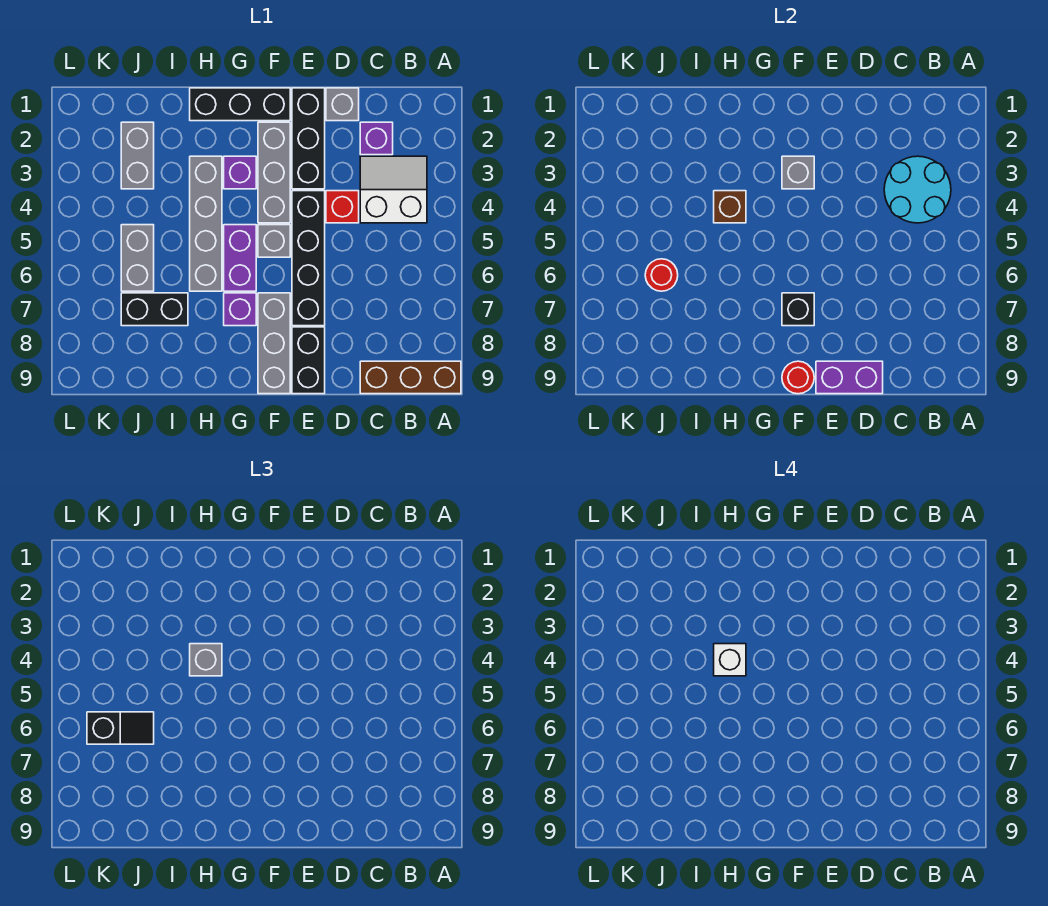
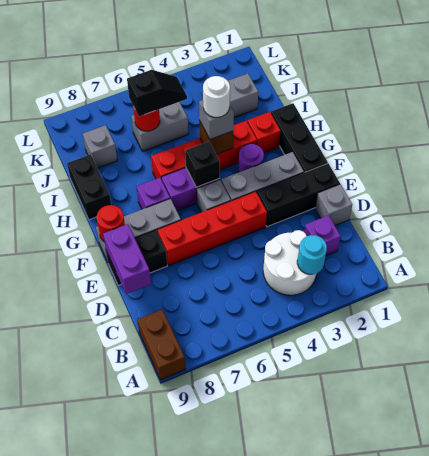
brown brick A9:C9 level 1 -> brown brick A9:B9 level 1
white slope B3:C4 level 1 top 4 -> white round brick B3:C4 level 1
cyan round brick B3:C4 level 2 -> cyan round brick B3 level 2
red brick D4 level 1 -> red brick H2 level 1
black brick E4:E7 level 1 -> red brick E4:E7 level 1
grey brick F3 level 2 -> grey brick J8 level 1
black brick F7 level 2 -> black brick G5 level 2
purple brick G3 level 1 -> purple round brick G3 level 1
grey brick H3:H6 level 1 -> red brick H3:H6 level 1
white brick H4 level 4 -> white round brick H4 level 4
black brick I7:J7 level 1 -> black brick H9:I9 level 1
black slope J6:K6 level 3 top K -> black slope J5:J6 level 3 top 6

